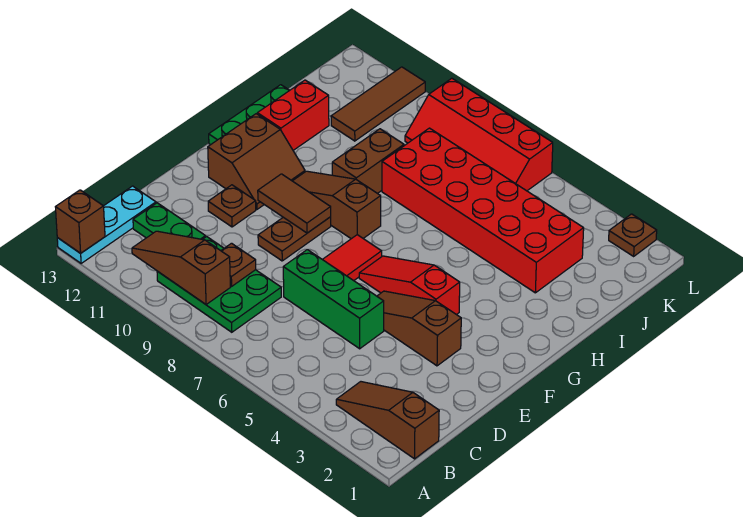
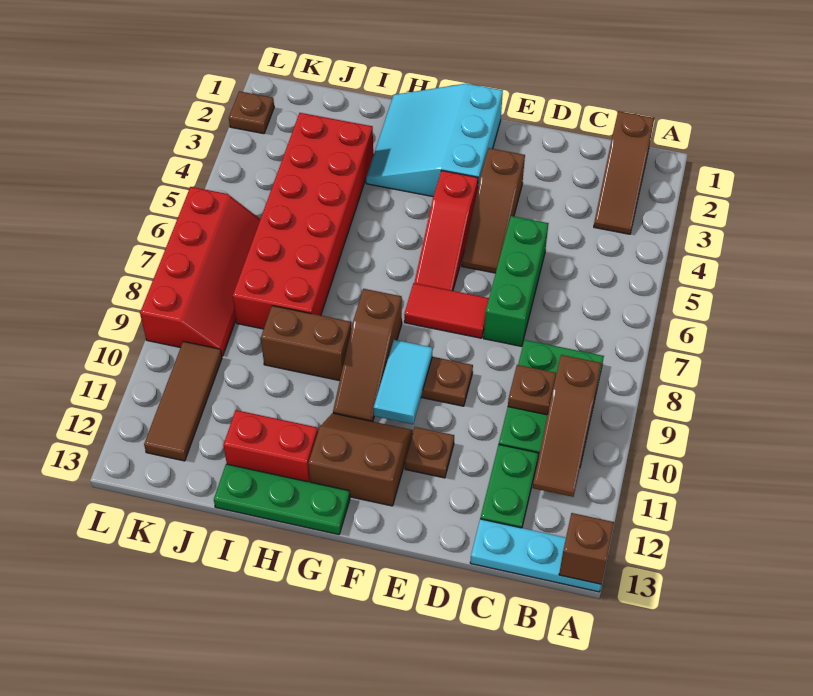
none -> cyan slope F1:H3 level 1 top F
brown tile F9:F10 level 2 -> cyan tile F9:F10 level 2
brown tile J11:L11 level 1 -> brown tile K10:K12 level 1

